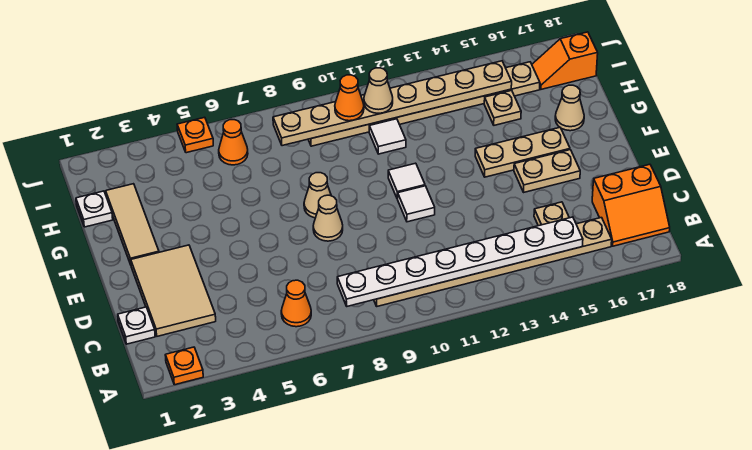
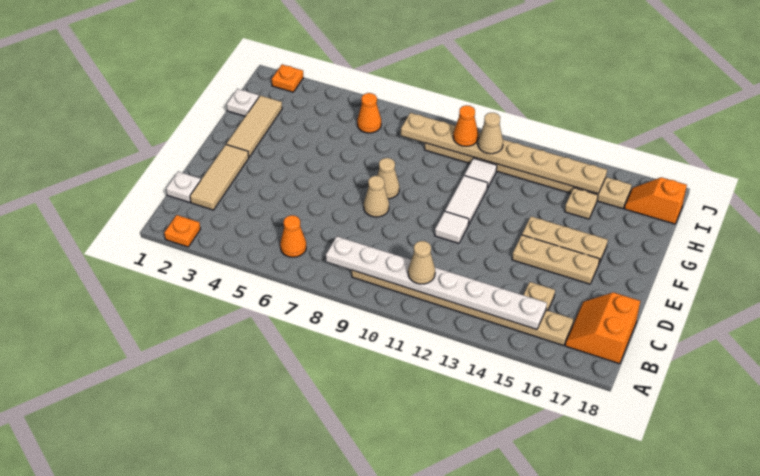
orange slope B17:C18 level 1 top C -> orange slope B17:C18 level 1 top 18
tan tile C2:E3 level 1 -> tan tile C2:E2 level 1
tan plate E15:E16 level 1 -> tan plate E14:E16 level 1
white tile F11 level 1 -> white tile F11:G11 level 1
tan cone G17 level 1 -> tan cone B11 level 3
orange plate J5 level 1 -> orange plate J2 level 1

